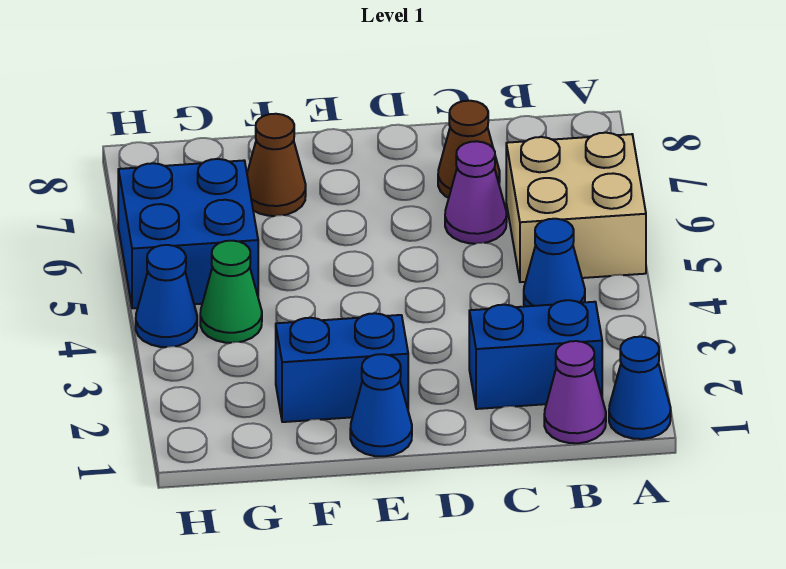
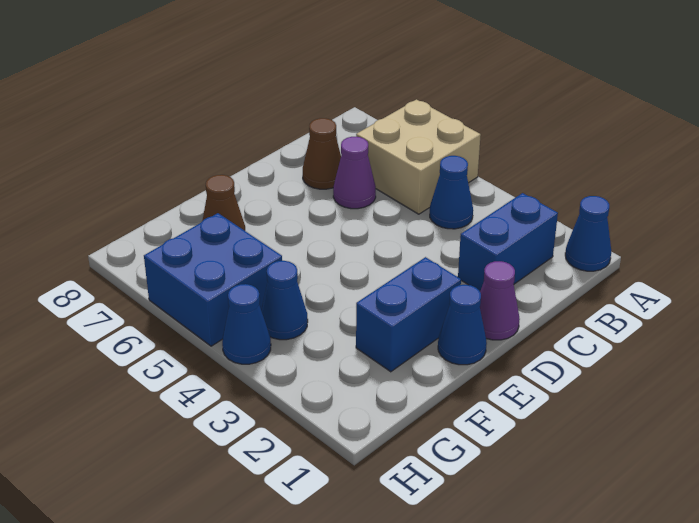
purple cone B1 level 1 -> purple cone D1 level 1
green cone G4 level 1 -> blue cone G4 level 1

